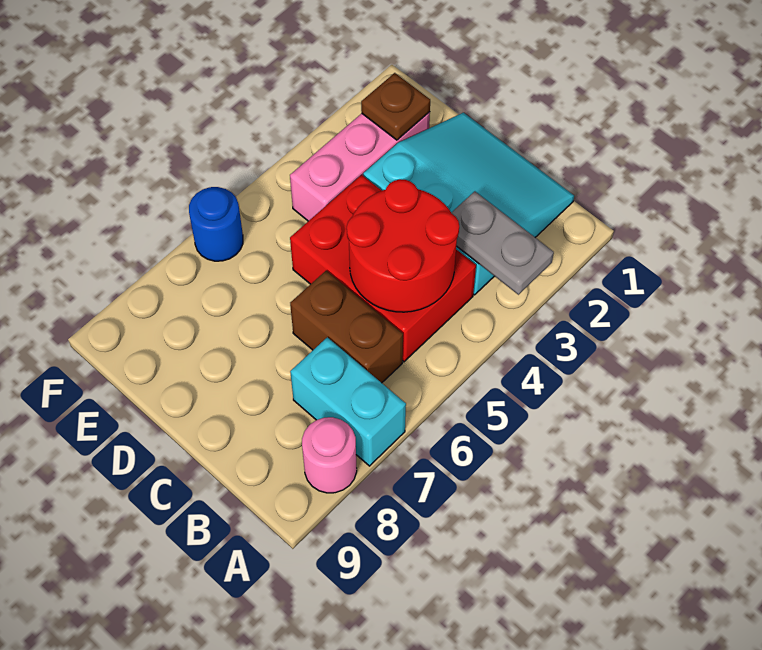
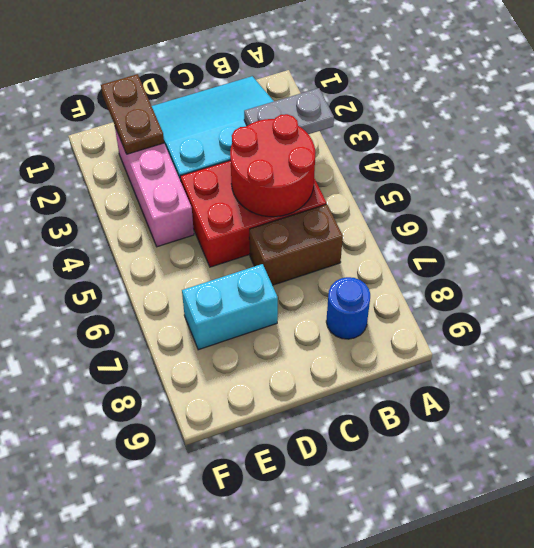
cyan brick A7:B7 level 1 -> cyan brick D7:E7 level 1
pink round brick A8 level 1 -> none
brown plate E2 level 2 -> brown plate E1:E2 level 2
blue round brick F6 level 1 -> blue round brick B8 level 1

